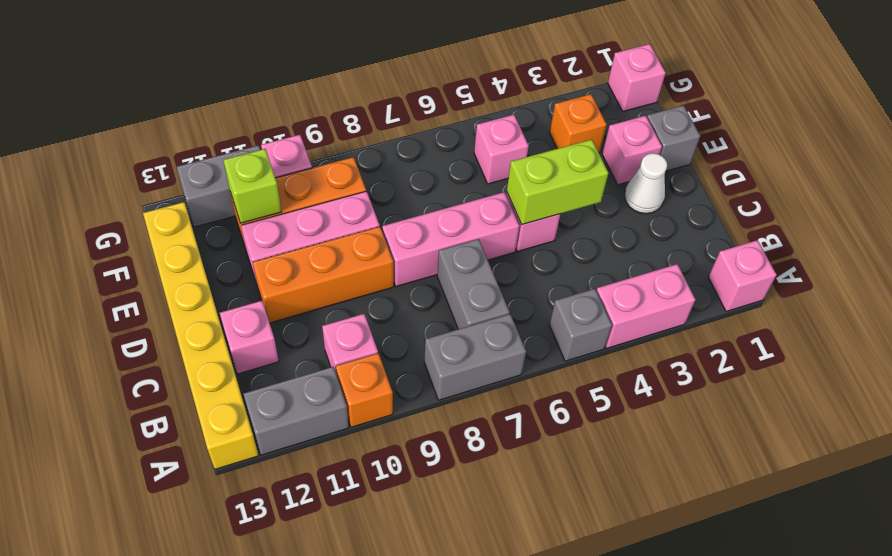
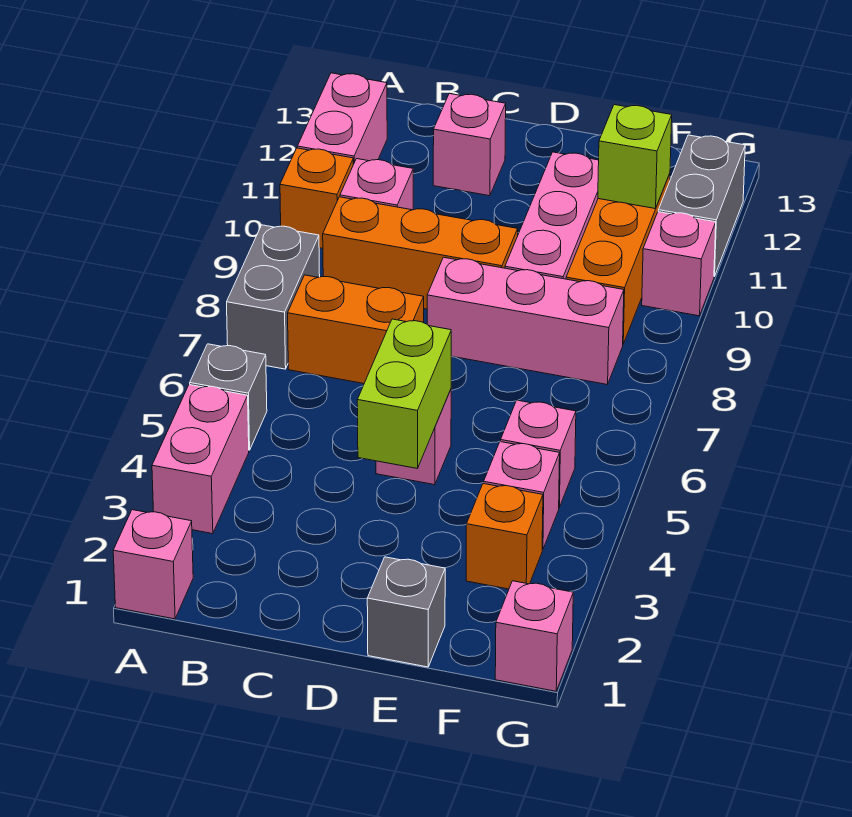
grey brick A11:A12 level 1 -> pink brick A11:A12 level 1
yellow brick A13:F13 level 1 -> none
grey brick B7:C7 level 1 -> orange brick B7:C7 level 1
white cone D2 level 1 -> none
pink brick D6:D8 level 1 -> pink brick D8:F8 level 1
orange brick D9:D11 level 1 -> orange brick B9:D9 level 1
pink brick E2 level 1 -> pink brick F4 level 1

